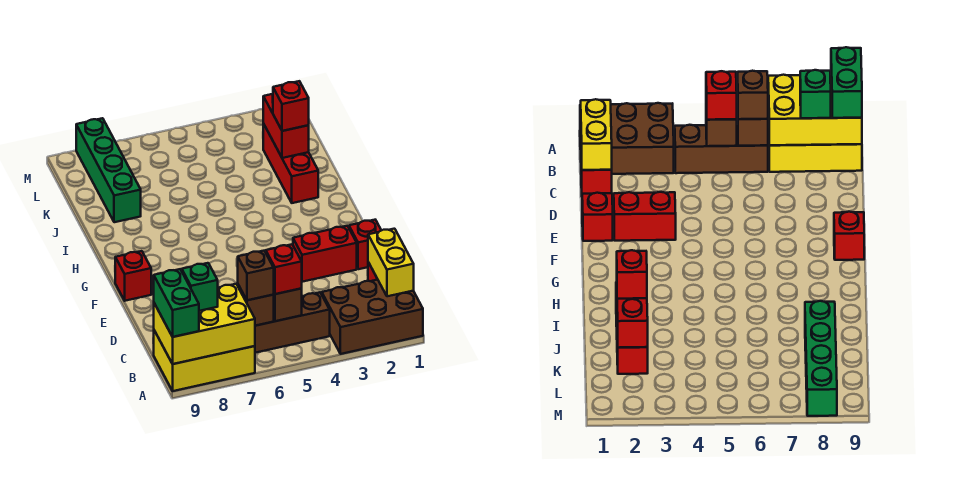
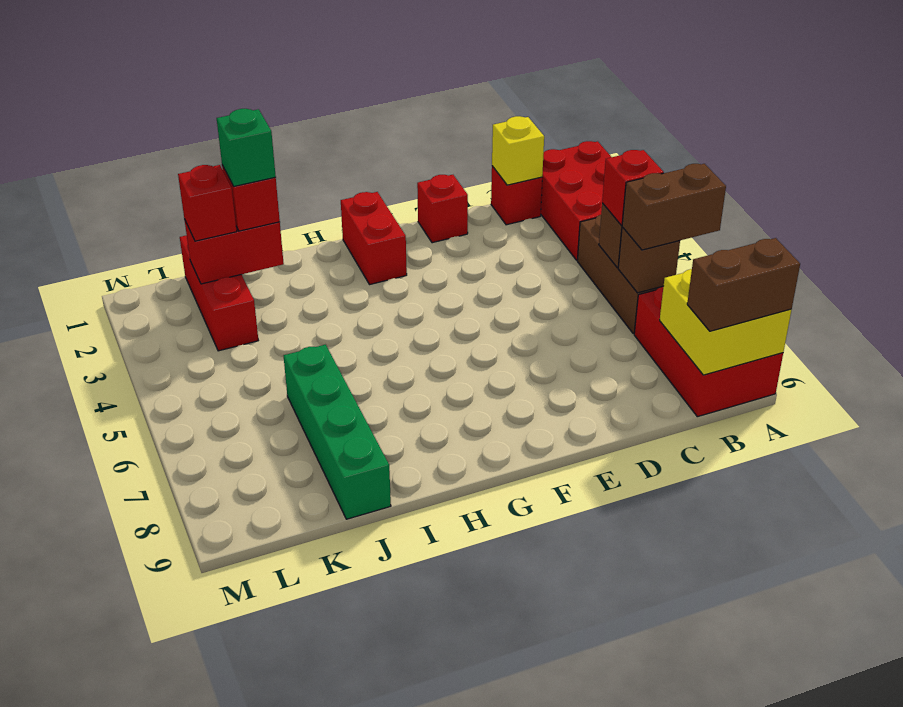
brown brick A1:B3 level 1 -> red brick A1:B3 level 1
yellow brick A7:B9 level 1 -> red brick A7:B9 level 1
yellow brick A7:B9 level 2 -> yellow brick A8:B9 level 2
green brick A9:B9 level 3 -> brown brick A9:B9 level 3
yellow brick B1:C1 level 2 -> yellow brick C1 level 2
brown brick B6 level 3 -> brown brick A6:B6 level 3
green brick B8 level 3 -> green brick J2 level 4
red brick E2:E3 level 1 -> red brick G1:G2 level 1
red brick F9 level 1 -> red brick K2 level 3
red brick I2:K2 level 1 -> red brick K1:K3 level 1
green brick J8:M8 level 1 -> green brick J6:J9 level 1

